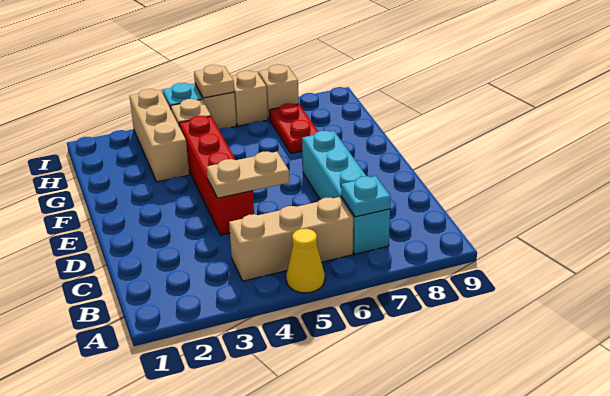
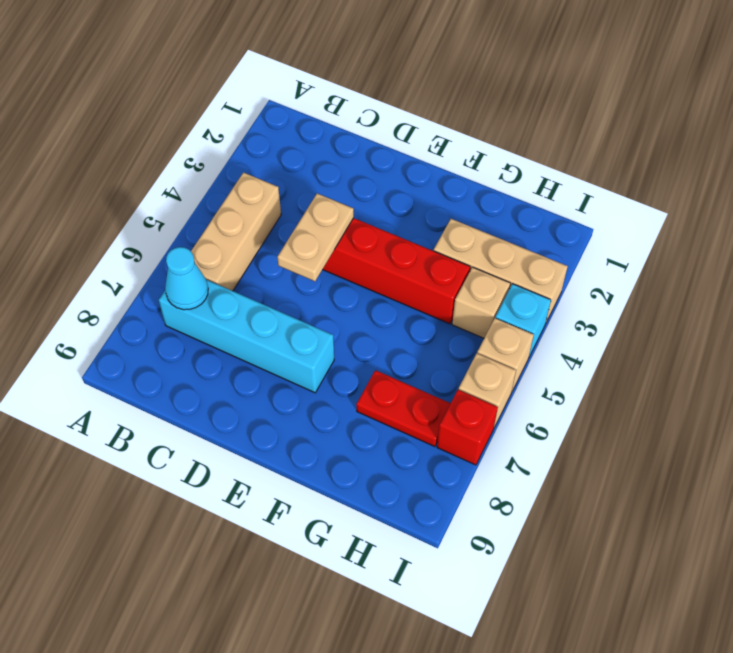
yellow cone A5 level 1 -> none
cyan plate B7 level 2 -> cyan cone B7 level 2
tan plate I5 level 2 -> none
tan brick I7 level 1 -> red brick I7 level 1

